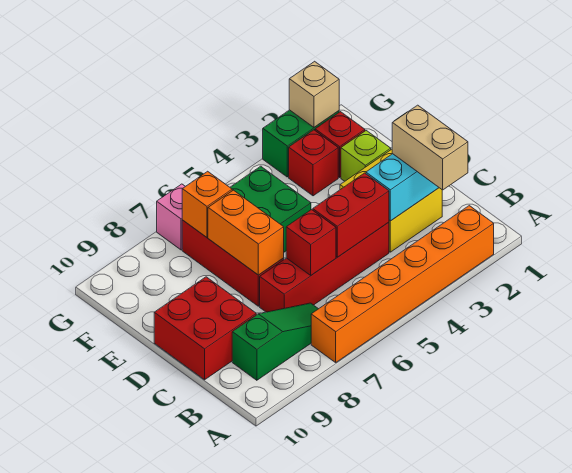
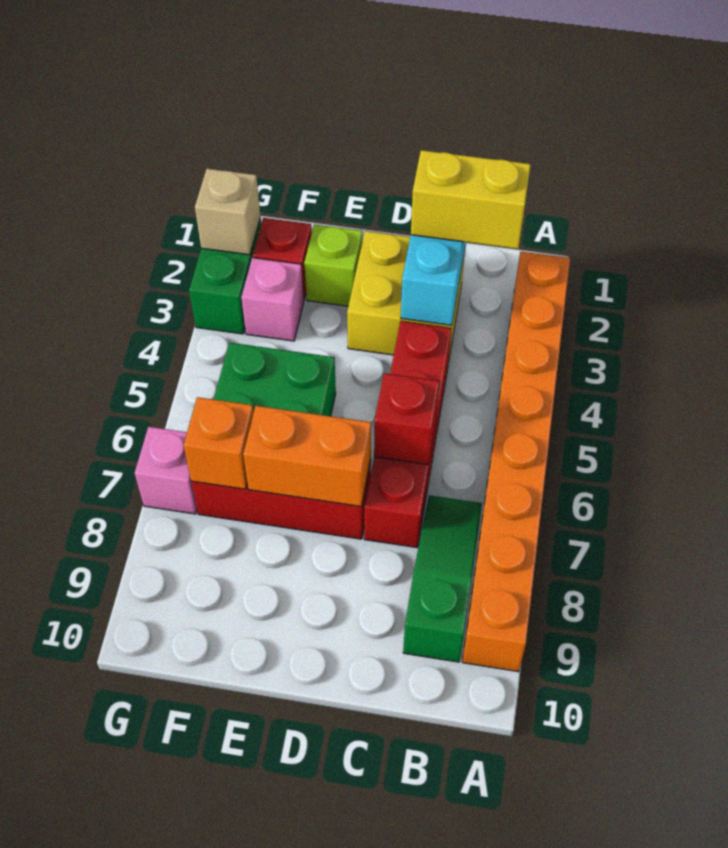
orange brick A2:A7 level 1 -> orange brick A2:A9 level 1
tan brick B2:C2 level 3 -> yellow brick B2:C2 level 3
red brick C4:C5 level 2 -> none
red brick C9:D10 level 1 -> none
red brick F3 level 1 -> pink brick F3 level 1

